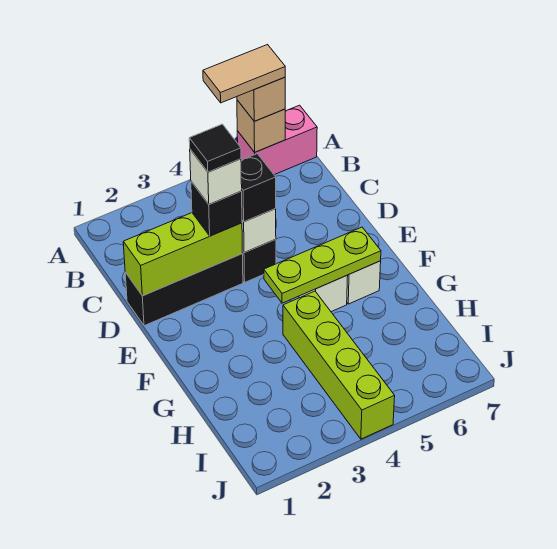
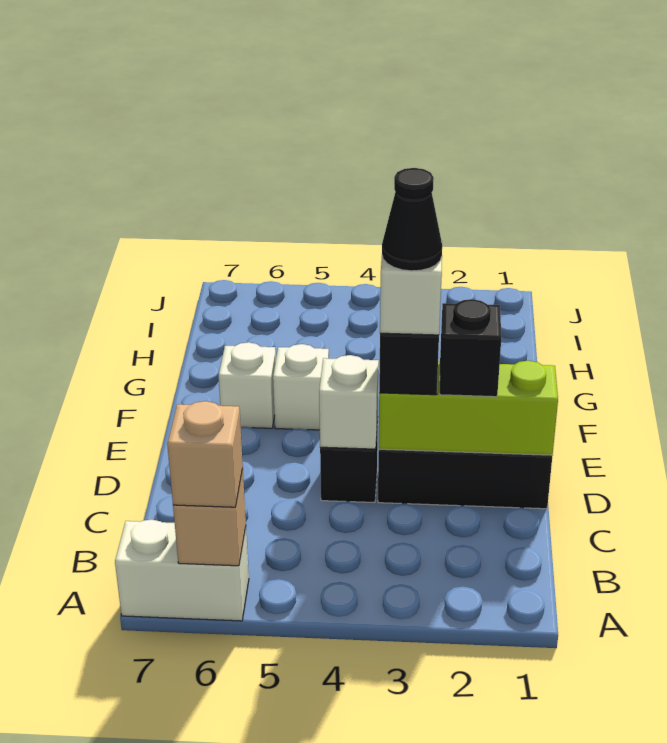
tan tile A5:A6 level 4 -> none
pink brick A6:A7 level 1 -> white brick A6:A7 level 1
black tile D3 level 5 -> black cone D3 level 5
black brick D4 level 3 -> black brick D2 level 3
lime plate F4:F6 level 2 -> none
lime brick G4:J4 level 1 -> none

